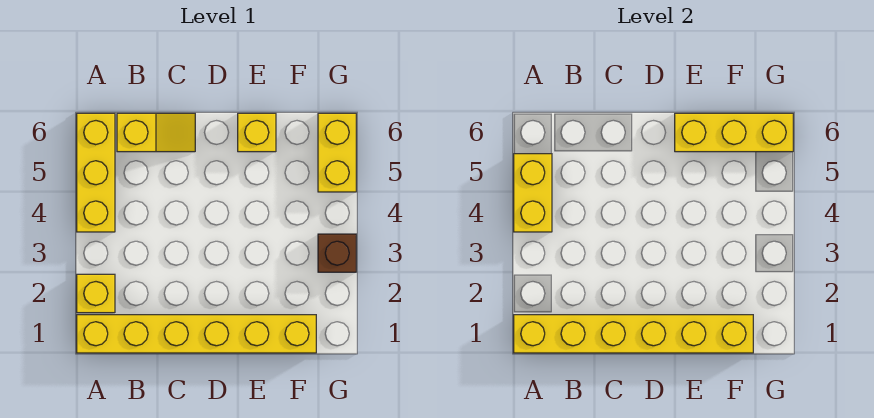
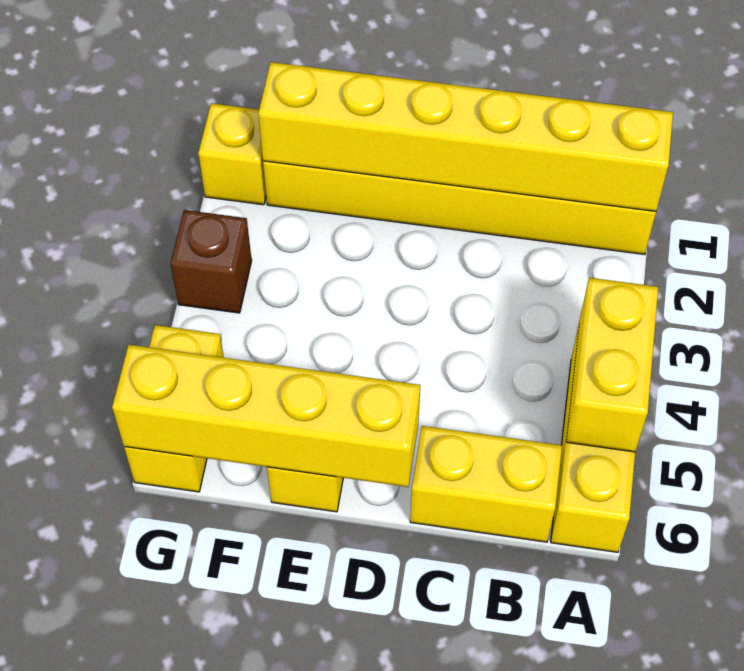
yellow brick A2 level 1 -> yellow brick G1 level 1
yellow slope B6:C6 level 1 top B -> yellow brick B6:C6 level 1
yellow brick E6:G6 level 2 -> yellow brick D6:G6 level 2

